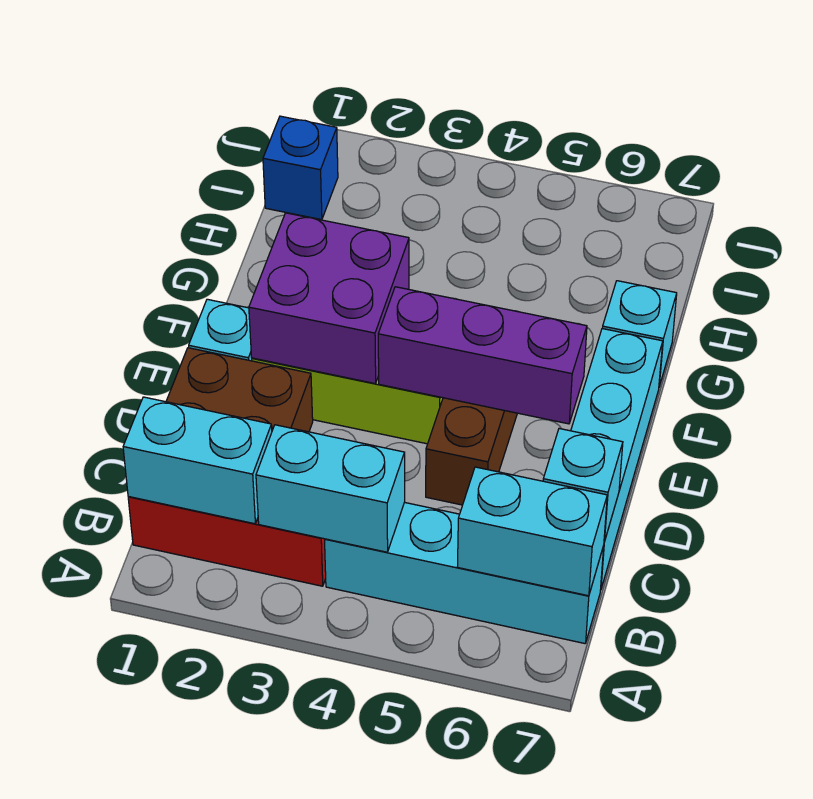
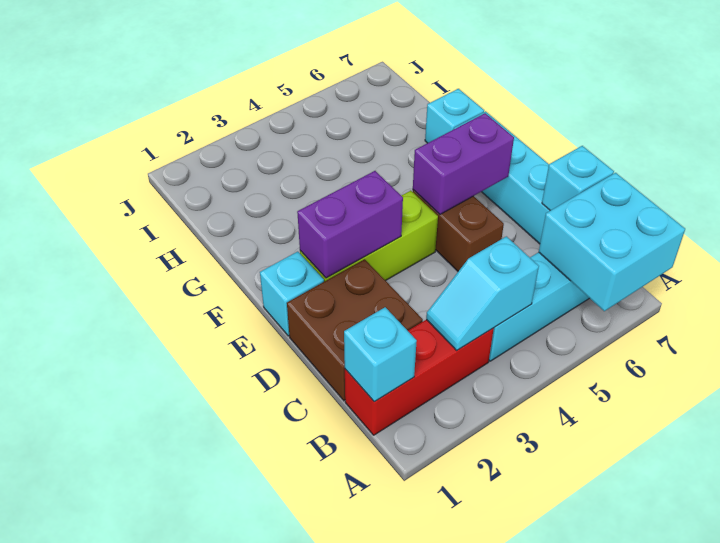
cyan brick B1:B2 level 2 -> cyan brick B1 level 2
cyan brick B3:B4 level 2 -> cyan slope B3:B4 level 2 top 4
cyan brick B6:B7 level 2 -> cyan brick A6:B7 level 2
purple brick E2:F3 level 2 -> purple brick E2:E3 level 2
purple brick E4:E6 level 2 -> purple brick E5:E6 level 2
blue brick I1 level 1 -> none

